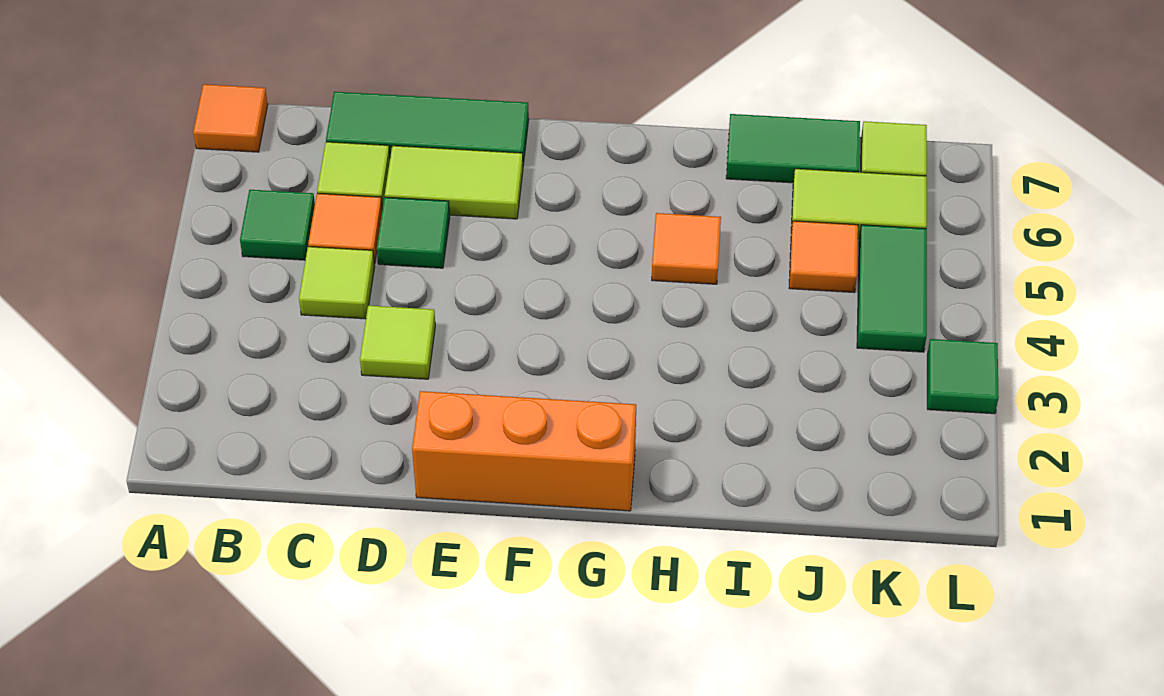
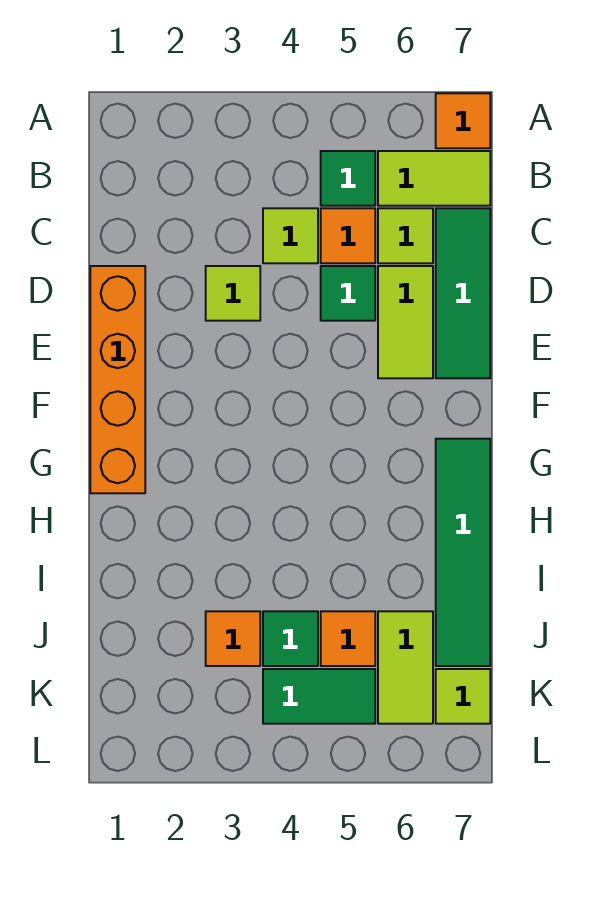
none -> lime tile B6:B7 level 1
orange brick E1:G1 level 1 -> orange brick D1:G1 level 1
orange tile H5 level 1 -> orange tile J3 level 1
green tile I7:J7 level 1 -> green tile G7:J7 level 1
green tile L3 level 1 -> green tile J4 level 1

